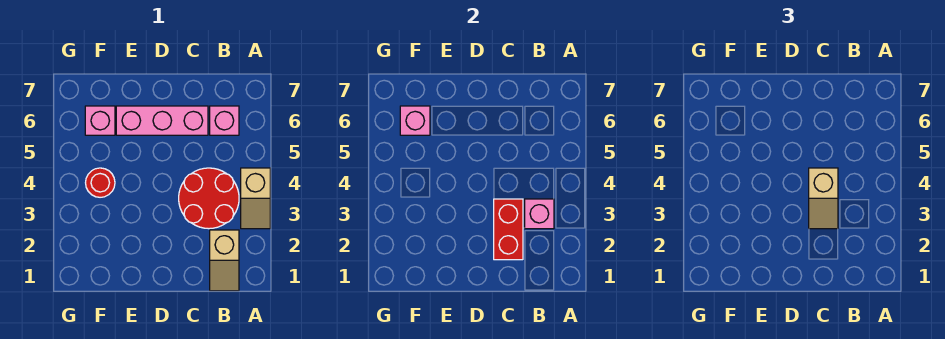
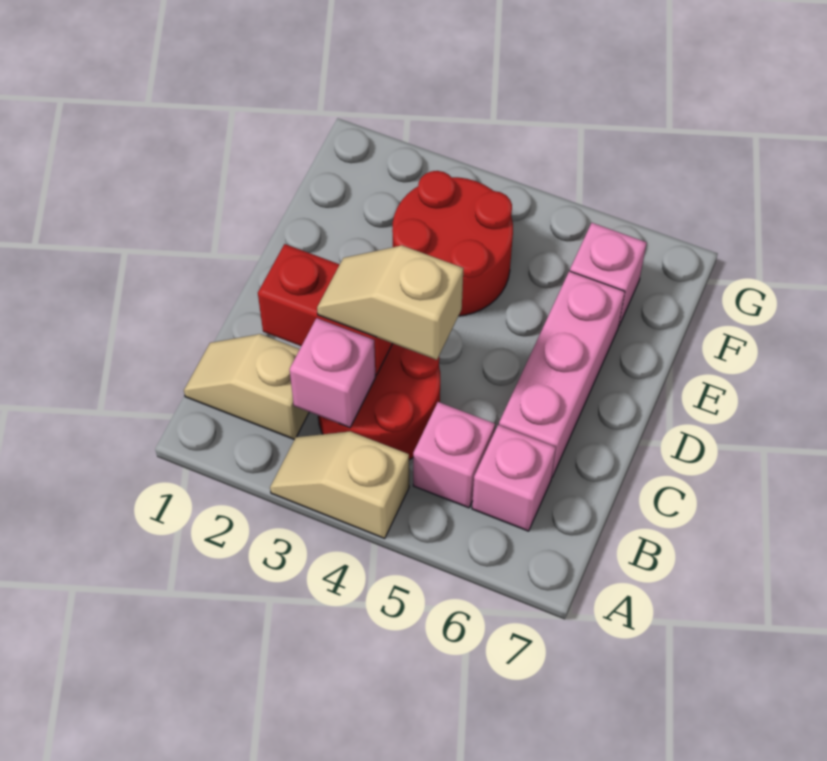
red round brick F4 level 1 -> red round brick E3:F4 level 1
pink brick F6 level 2 -> pink brick B5 level 1

